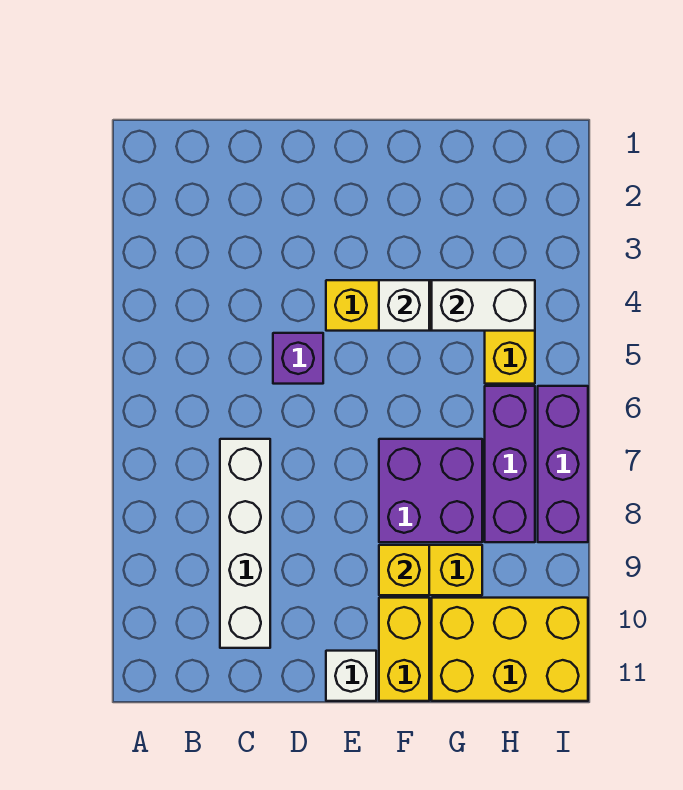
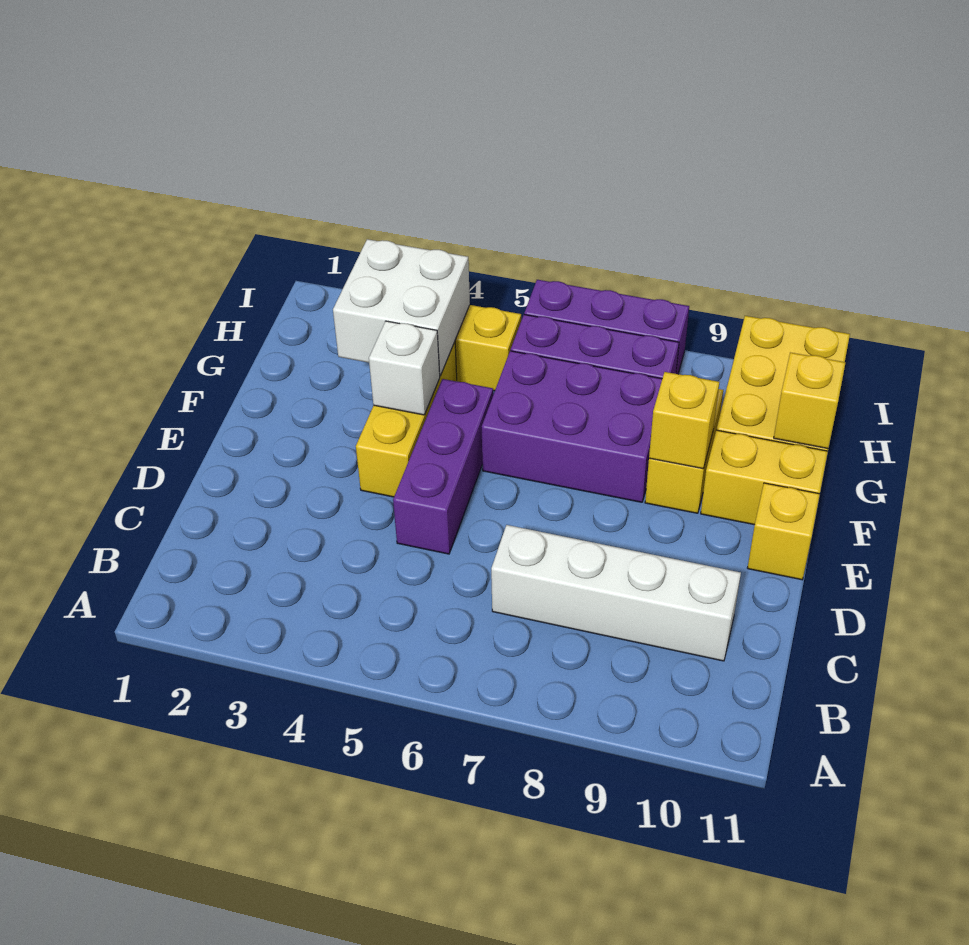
purple brick D5 level 1 -> purple brick D5:F5 level 1
white brick E11 level 1 -> yellow brick E11 level 1
purple brick F7:G8 level 1 -> purple brick F6:G8 level 1
white brick G4:H4 level 2 -> white brick G3:H4 level 2
none -> yellow brick G11 level 2

